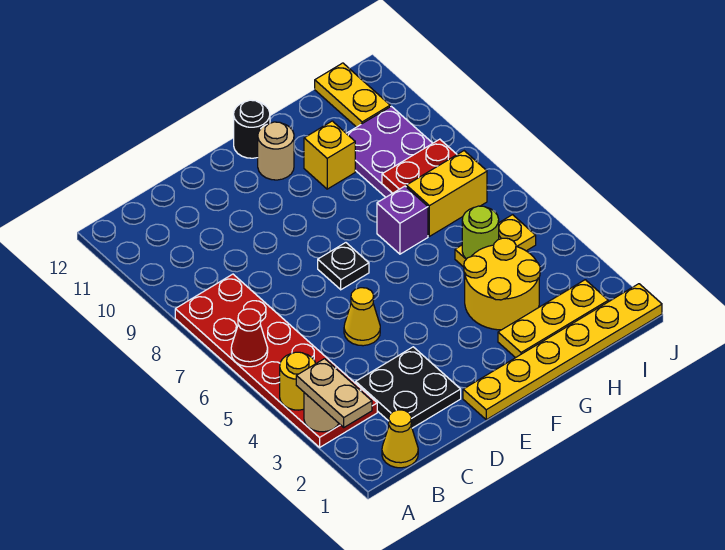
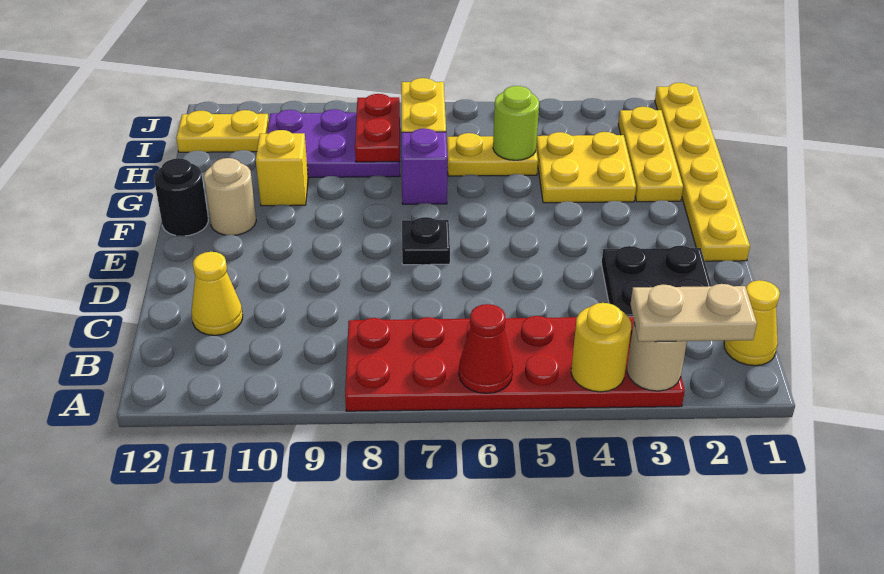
yellow cone D5 level 1 -> yellow cone C11 level 1
yellow round brick G3:H4 level 1 -> yellow plate G3:H4 level 1
yellow plate H5:I5 level 1 -> yellow plate H5:H6 level 1

